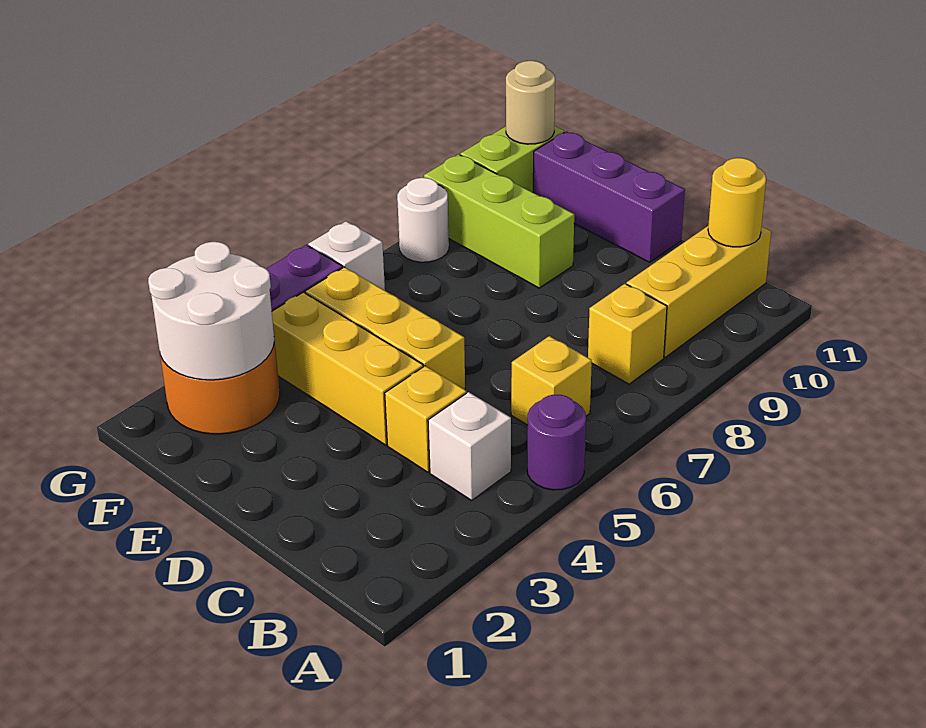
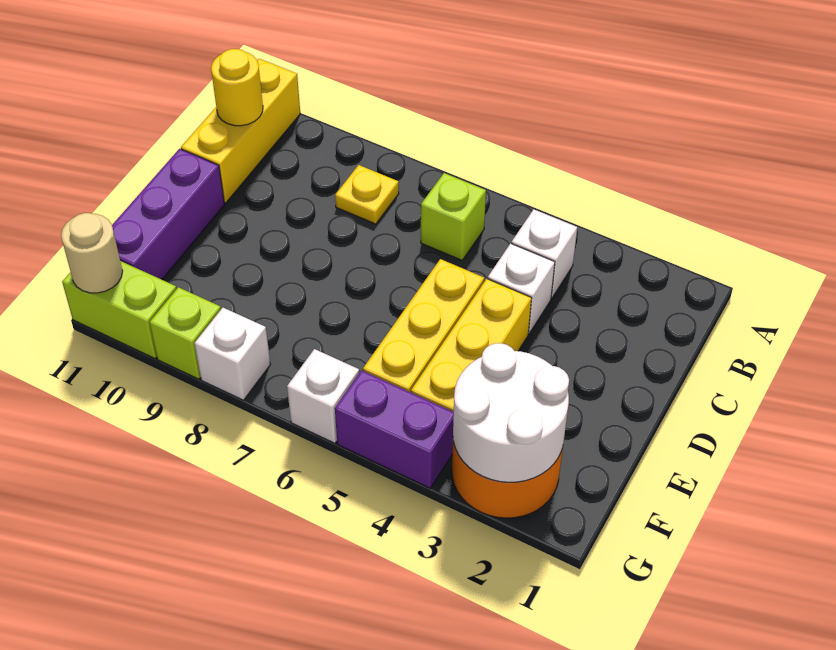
purple round brick A5 level 1 -> none
yellow brick B6 level 1 -> lime brick B6 level 1
yellow brick B8 level 1 -> yellow plate B8 level 1
yellow brick B9:B11 level 1 -> yellow brick A11:C11 level 1
yellow brick C4 level 1 -> white brick C4 level 1
lime brick E9:G9 level 1 -> lime brick G9 level 1
white round brick G8 level 1 -> white brick G8 level 1

